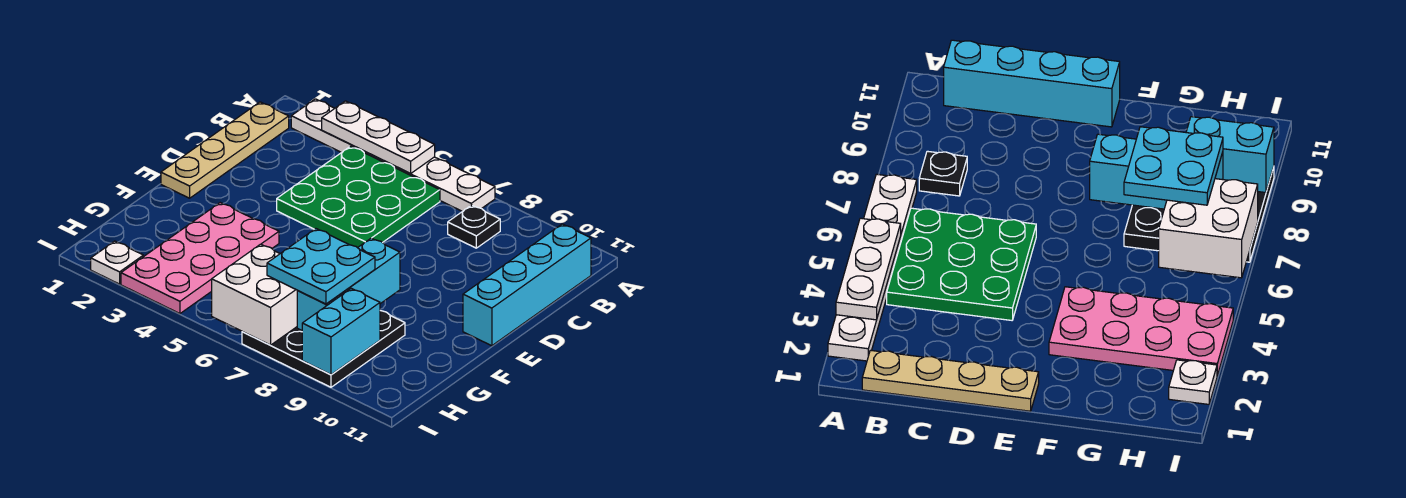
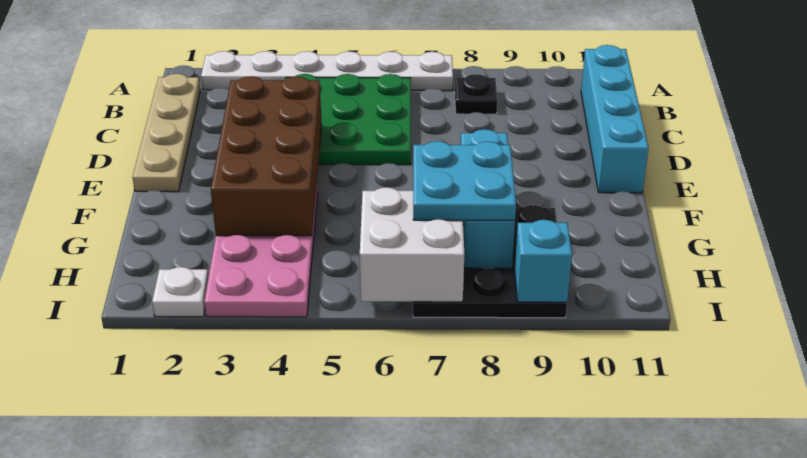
white plate A3:A5 level 2 -> none
none -> brown brick D3:G4 level 2
cyan brick H9:I9 level 2 -> cyan brick I9 level 2

